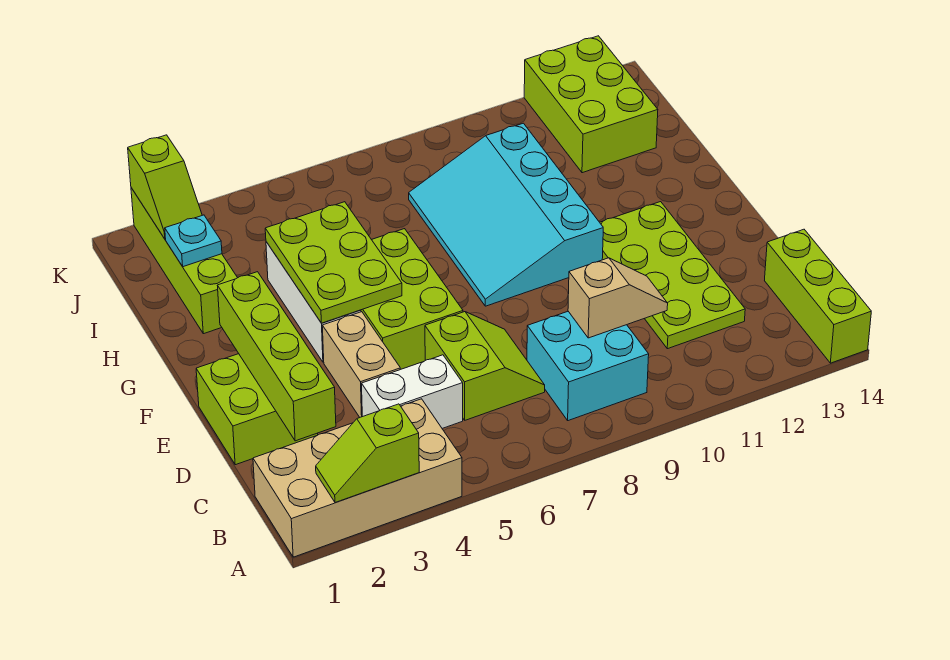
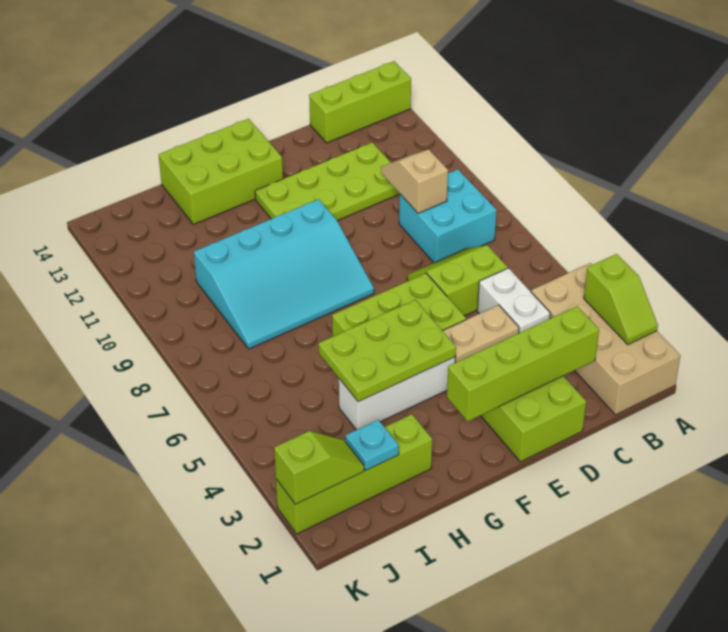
lime brick I12:K13 level 1 -> lime brick F13:H14 level 1

